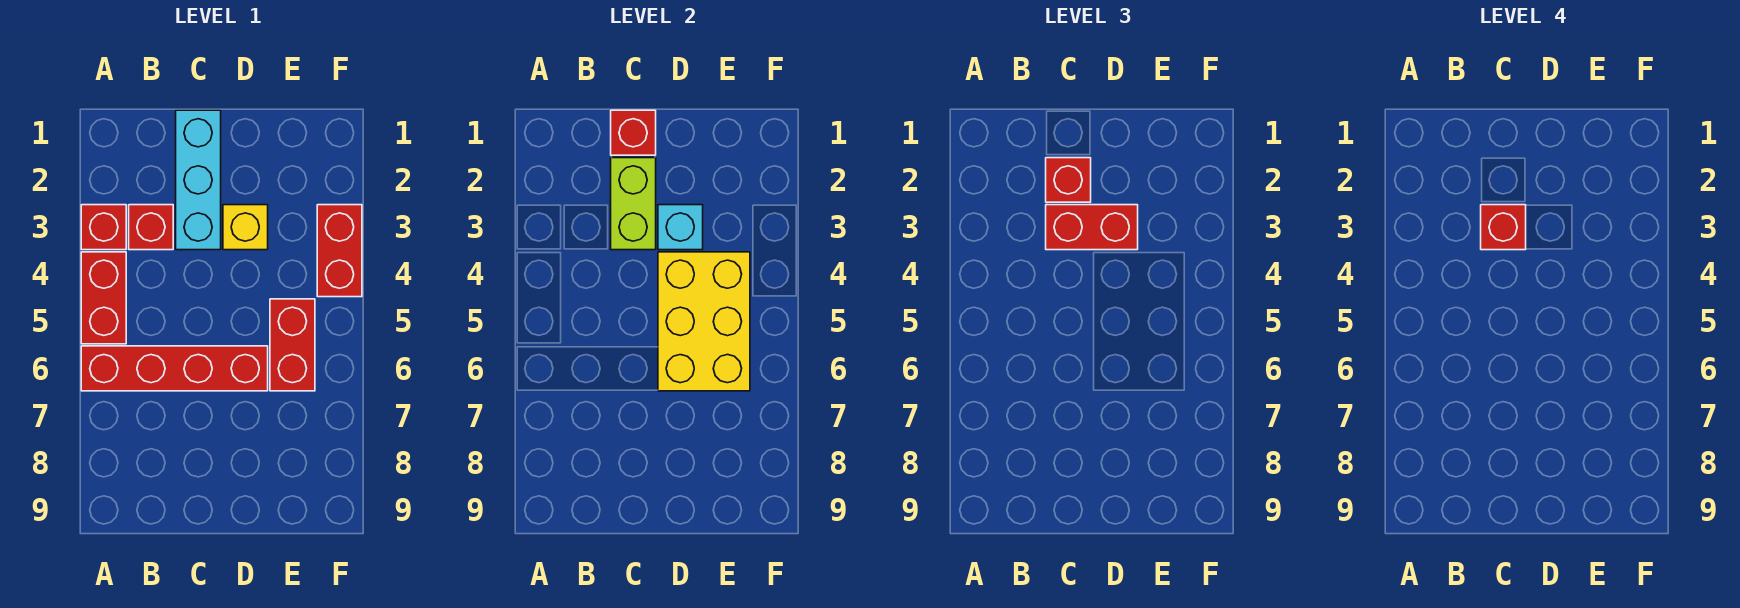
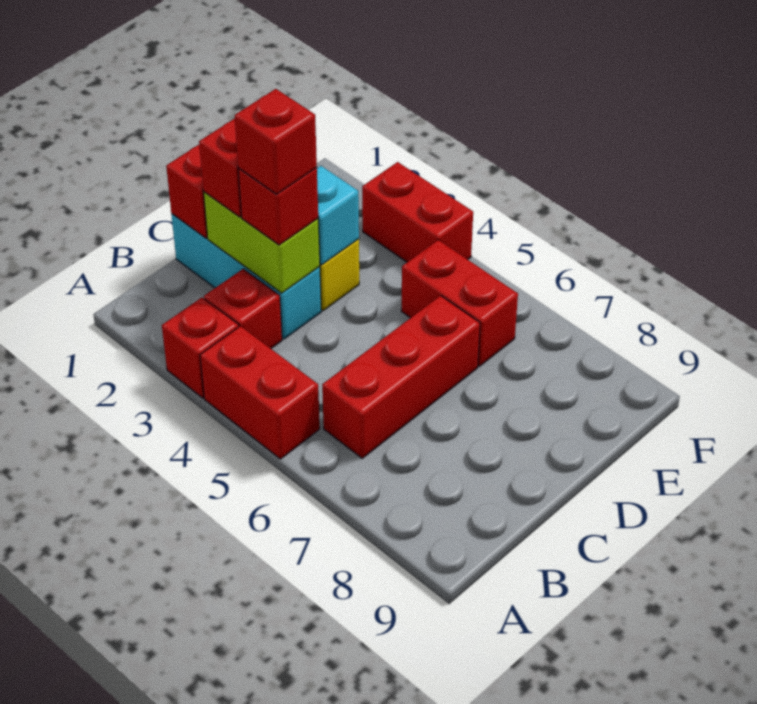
red brick A6:D6 level 1 -> red brick B6:D6 level 1
red brick C3:D3 level 3 -> red brick C3 level 3
yellow brick D4:E6 level 2 -> none

